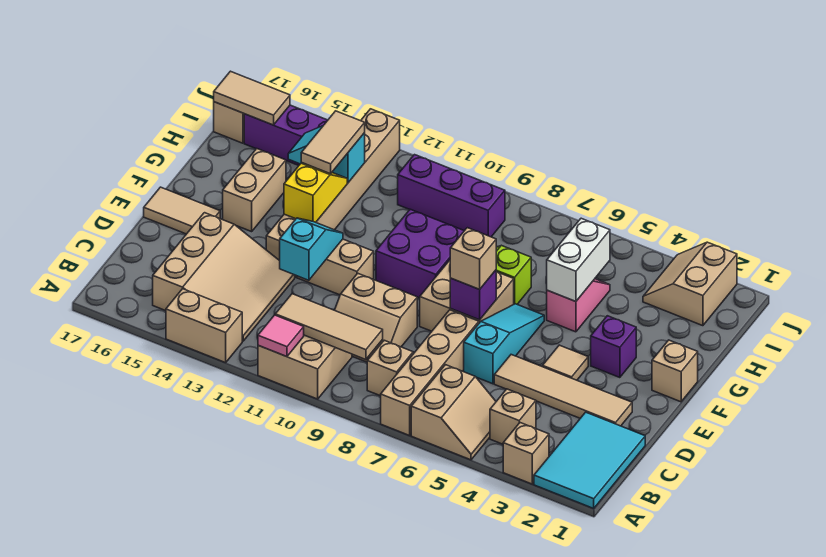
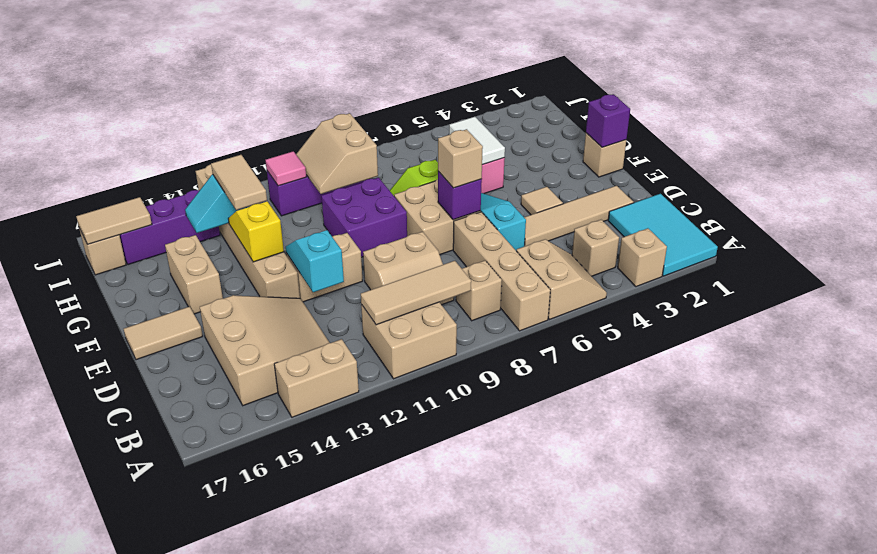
pink tile A11 level 2 -> pink tile I11 level 2
purple brick F3 level 1 -> purple brick F1 level 2
white brick G5:H5 level 2 -> white tile G5:H5 level 2
tan slope I2:J3 level 1 top 2 -> tan slope H9:I10 level 2 top 9

